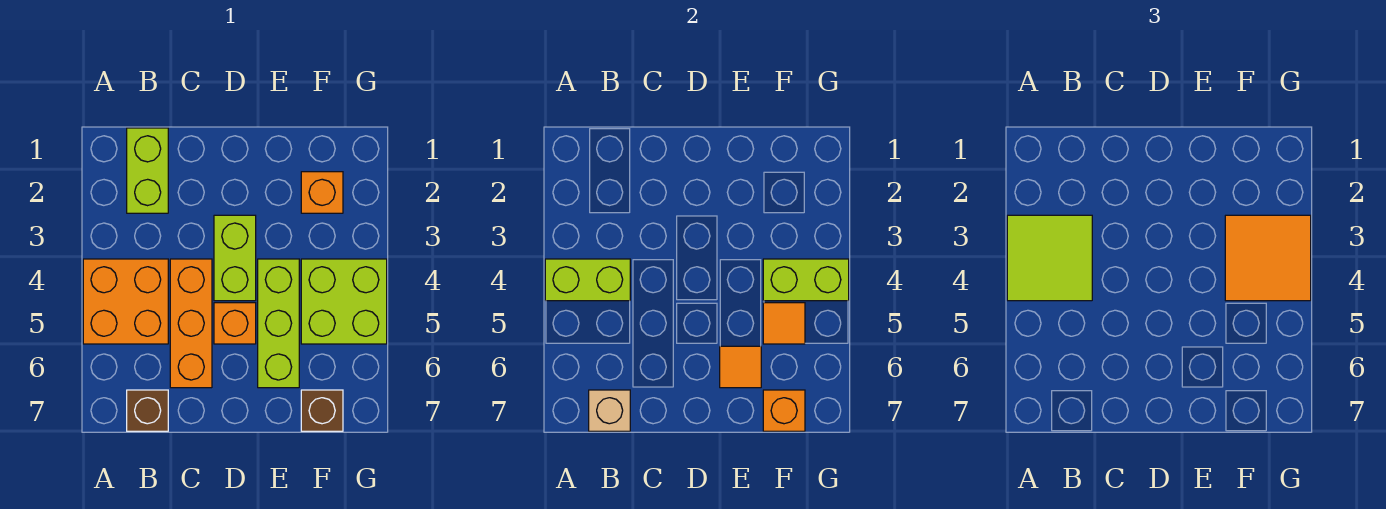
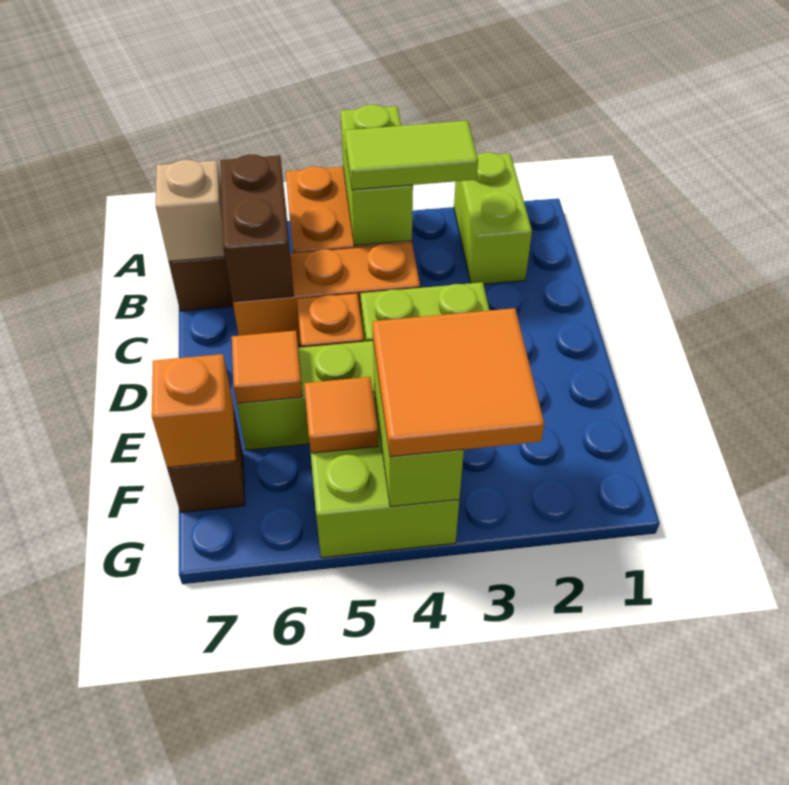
lime tile A3:B4 level 3 -> lime tile B3:B4 level 3
lime brick B1:B2 level 1 -> lime brick A2:B2 level 1
none -> brown brick B6:C6 level 2
orange brick F2 level 1 -> none

